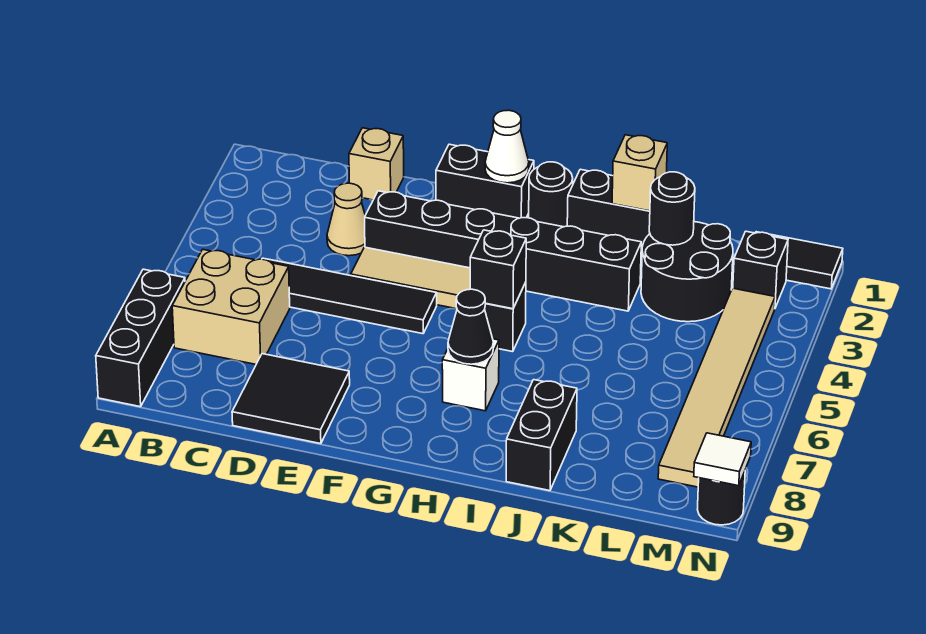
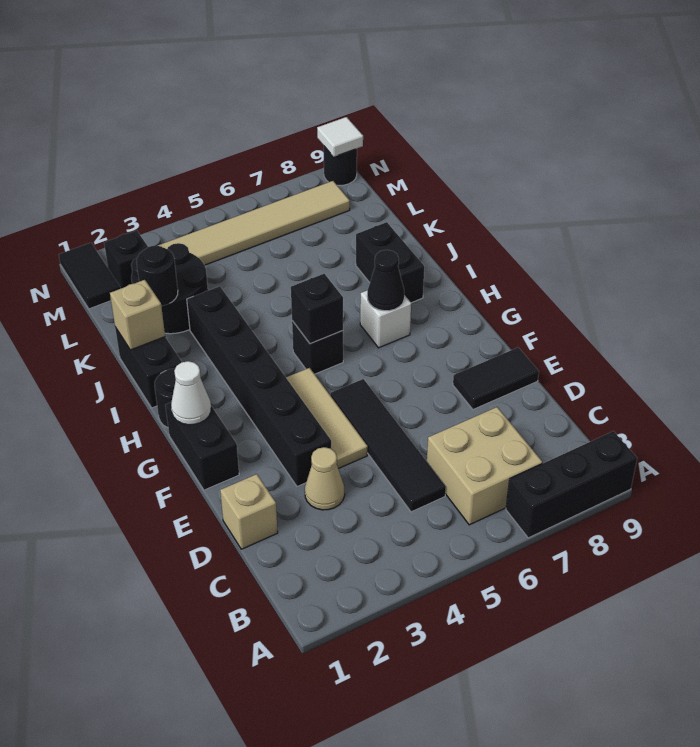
black tile D8:E9 level 1 -> black tile E8:E9 level 1
black brick J8:J9 level 1 -> black brick I8:J8 level 1

